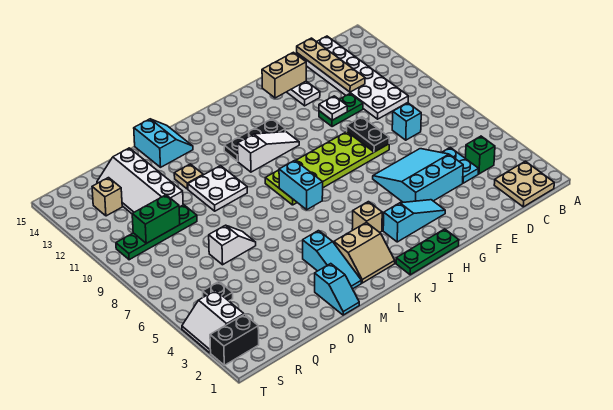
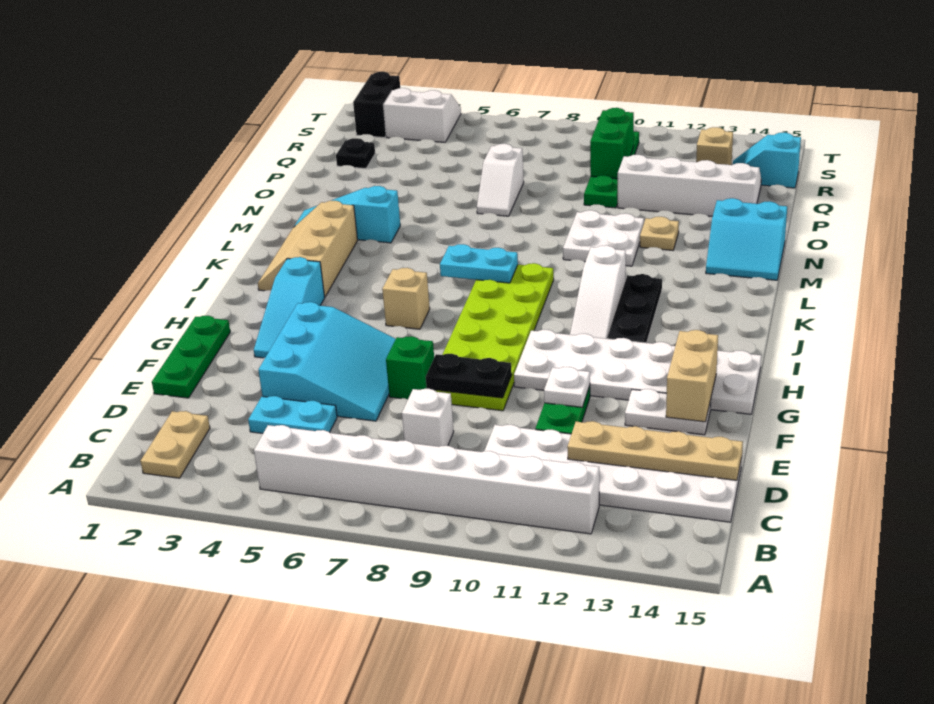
tan plate B1:C2 level 1 -> tan plate B2:C2 level 1
none -> white brick B5:B12 level 1
green brick C4 level 1 -> green brick F7 level 1
cyan brick D8 level 1 -> white brick D8 level 1
none -> white plate G10:H15 level 1
green plate H1:J1 level 1 -> green plate E1:G1 level 1
tan brick J4 level 1 -> tan brick I6 level 1
tan slope K2:L3 level 1 top 3 -> tan slope J2:L3 level 1 top 3
cyan brick K7:K8 level 2 -> cyan plate K7:K8 level 2
cyan slope N1:N2 level 1 top 2 -> cyan slope R14:R15 level 1 top 15
black plate R5 level 1 -> black plate Q2 level 1

